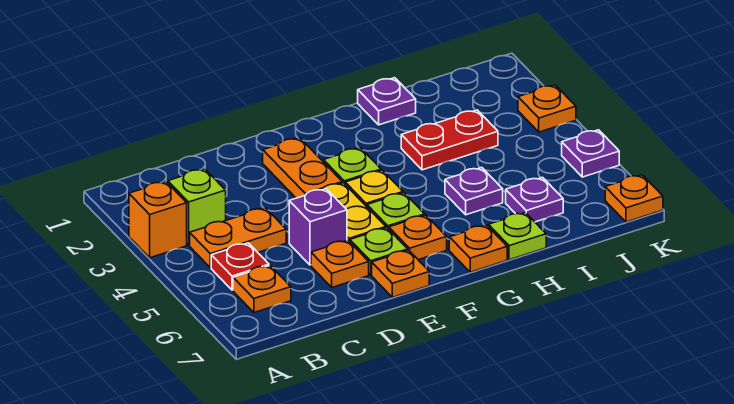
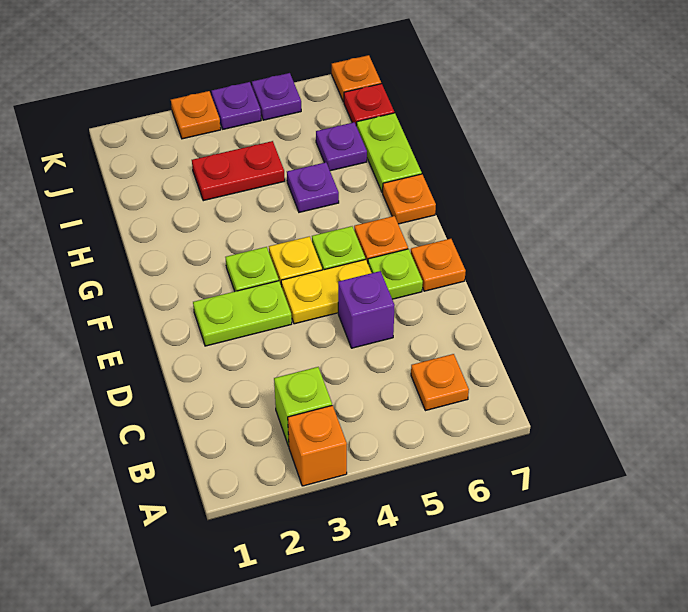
orange plate B4:C4 level 1 -> none
red plate B5 level 1 -> red plate J7 level 1
orange plate D6 level 1 -> none
orange plate E2:E3 level 1 -> lime plate E2:E3 level 1
purple plate H1 level 1 -> purple plate K4 level 1
red plate H3:I3 level 1 -> red plate I3:I4 level 1
lime plate H7 level 1 -> lime plate H7:I7 level 1

